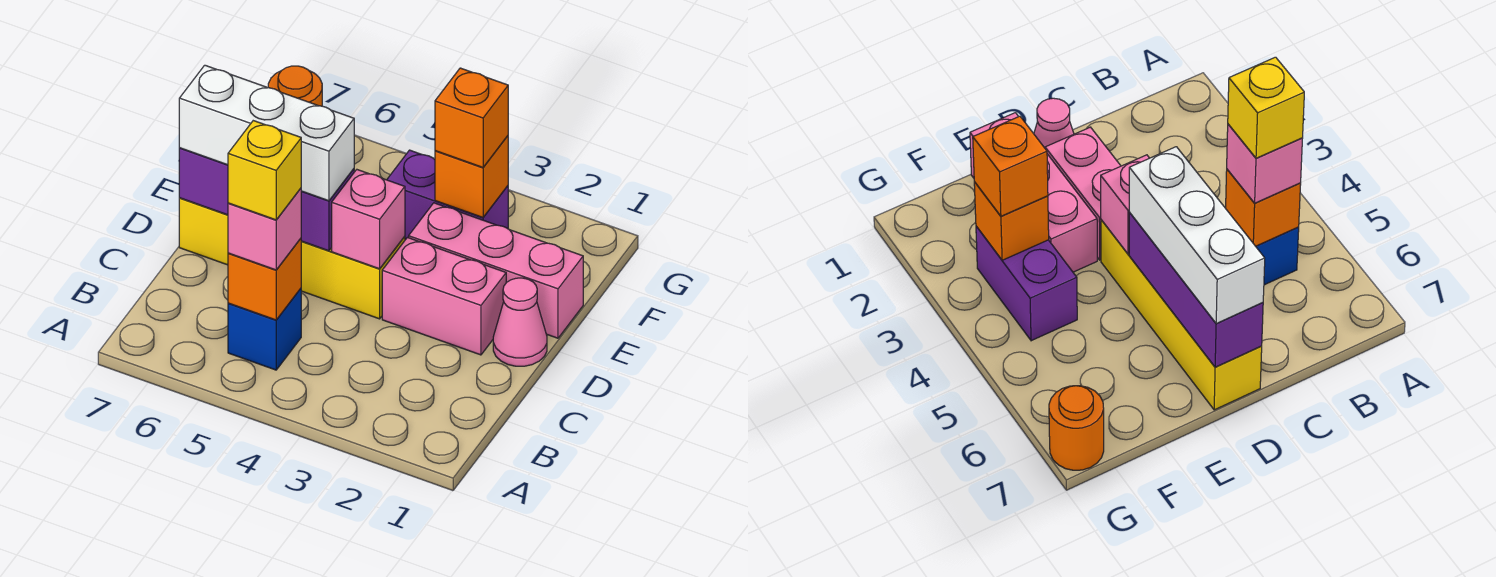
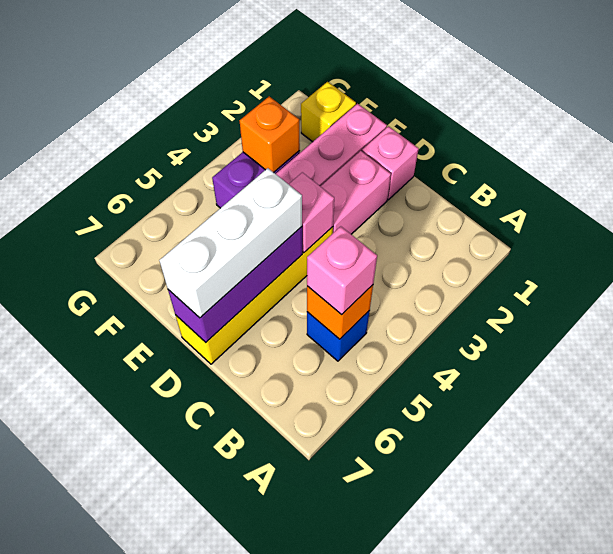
yellow brick B5 level 4 -> yellow brick F1 level 1
pink cone D1 level 1 -> pink brick D1 level 1
orange brick F3 level 3 -> none
orange round brick G7 level 1 -> none

